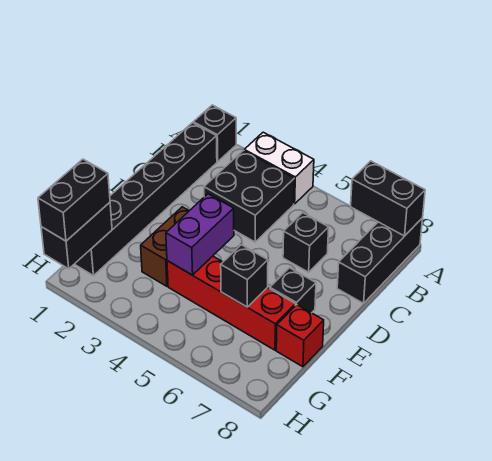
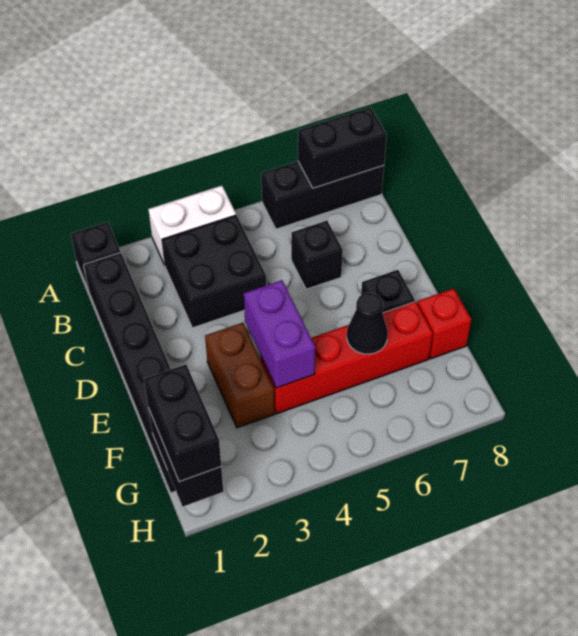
black brick A8:C8 level 1 -> black brick A6:A8 level 1
black brick F6 level 2 -> black cone F6 level 2

